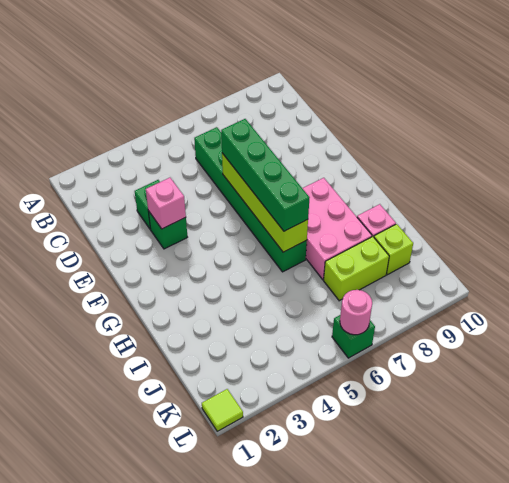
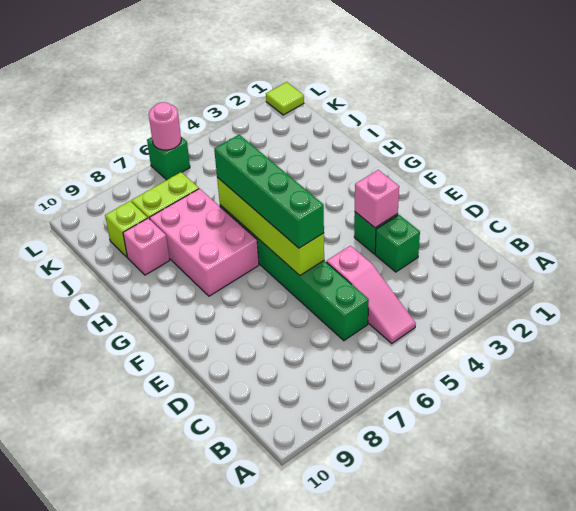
none -> pink slope B5:D5 level 1 top D

